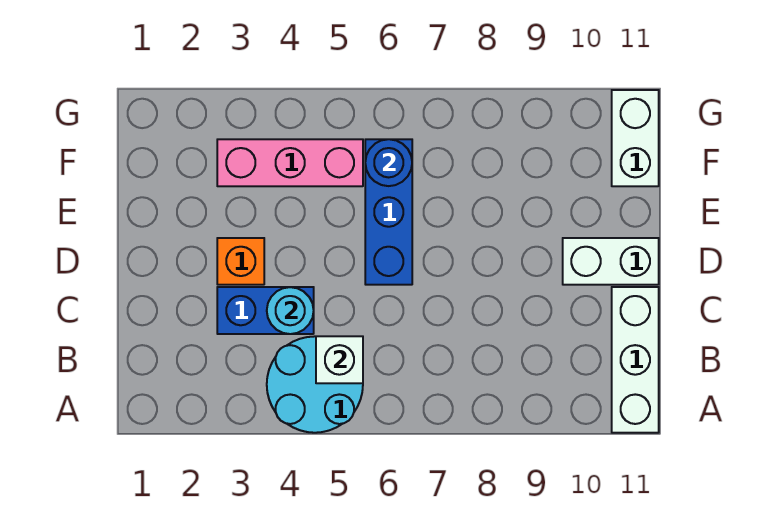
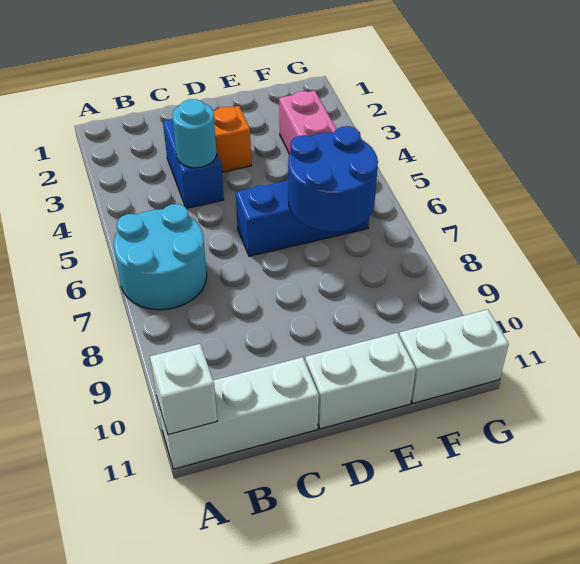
cyan round brick A4:B5 level 1 -> cyan round brick A6:B7 level 1
white brick B5 level 2 -> white brick A11 level 2
white brick D10:D11 level 1 -> white brick D11:E11 level 1
blue round brick F6 level 2 -> blue round brick E6:F7 level 2

